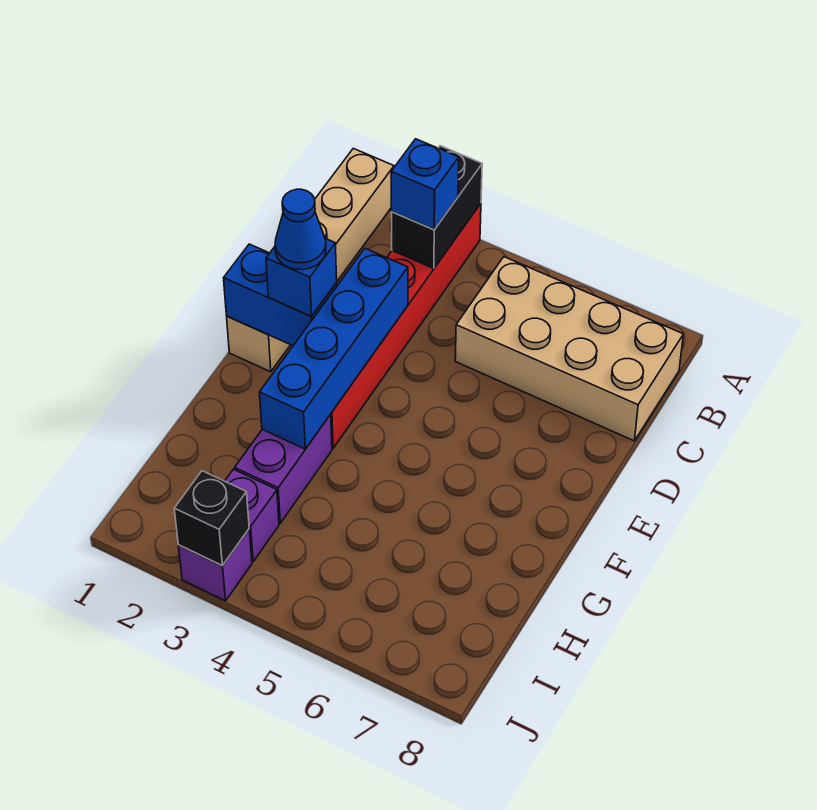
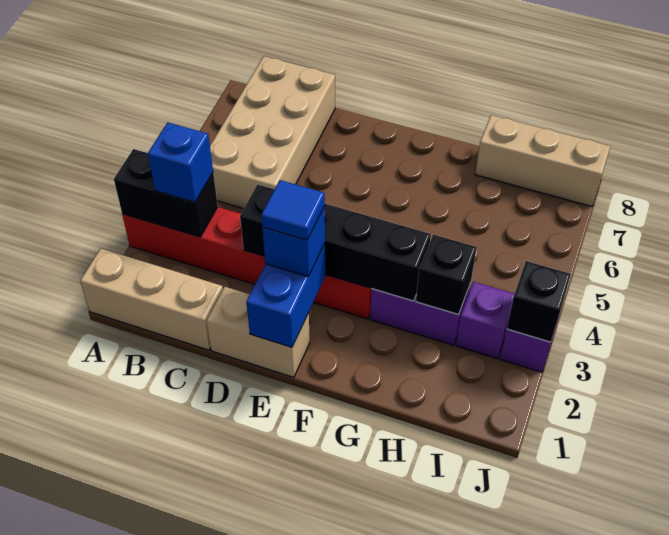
blue brick D3:G3 level 2 -> black brick D3:G3 level 2
blue cone E2 level 4 -> blue tile E2 level 4
none -> black brick H3 level 2
none -> tan brick H8:J8 level 1

